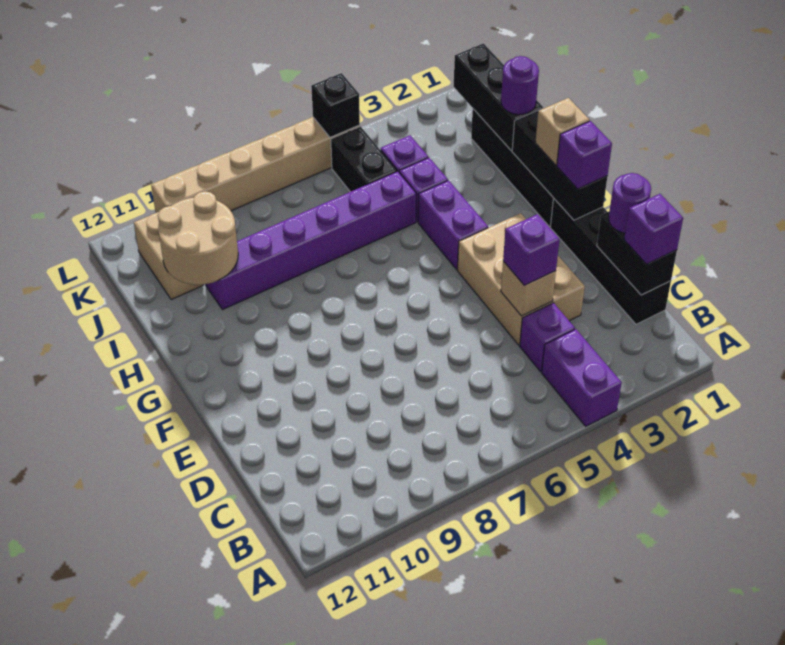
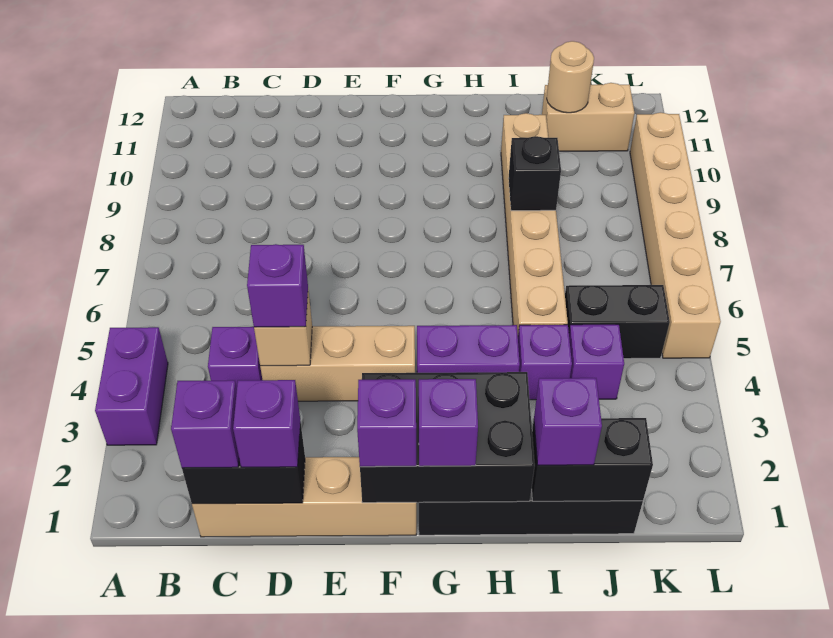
purple brick A4:B4 level 1 -> purple brick A3:A4 level 1
black brick C1:F1 level 1 -> tan brick C1:F1 level 1
purple round brick D1 level 3 -> purple brick D1 level 3
tan brick D3:F4 level 1 -> tan brick D4:F4 level 1
black brick F1:H1 level 2 -> black brick F1:H2 level 2
tan brick G1 level 3 -> purple brick G1 level 3
black brick I1:K1 level 2 -> black brick I1:J1 level 2
purple round brick I1 level 3 -> purple brick I1 level 3
purple brick I5:I10 level 1 -> tan brick I5:I10 level 1
tan round brick I10:J11 level 2 -> tan round brick J11 level 2
black brick L5 level 2 -> black brick I8 level 2

